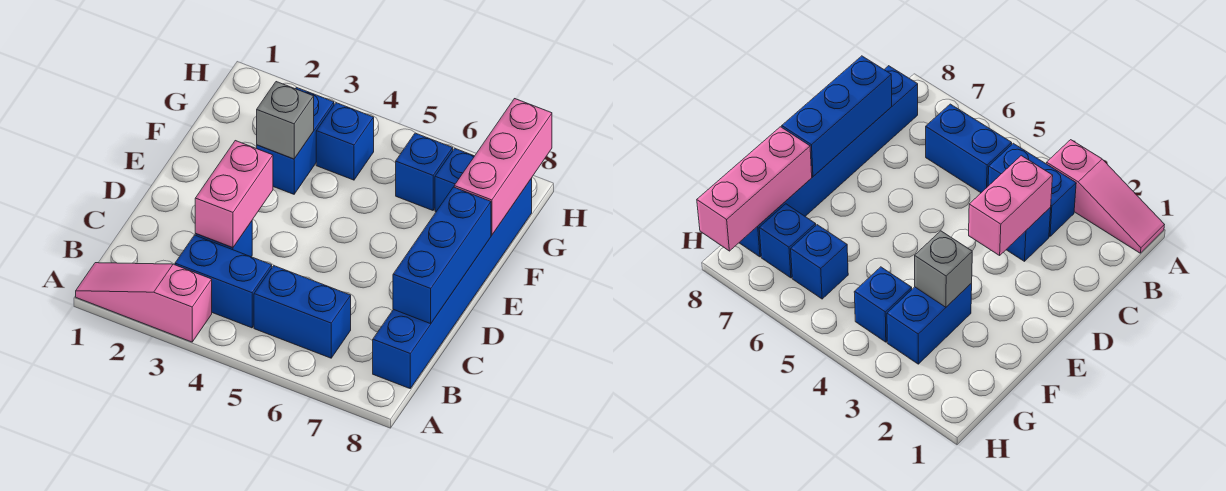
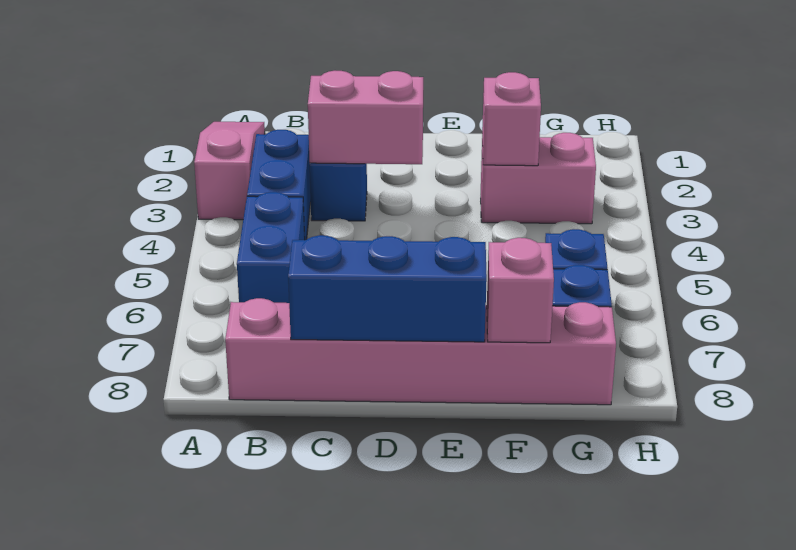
blue brick B8:G8 level 1 -> pink brick B8:G8 level 1
blue brick F3:G3 level 1 -> pink brick F3:G3 level 1
grey brick F3 level 2 -> pink brick F3 level 2
pink brick F8:H8 level 2 -> pink brick F8 level 2
blue brick G4 level 1 -> none

